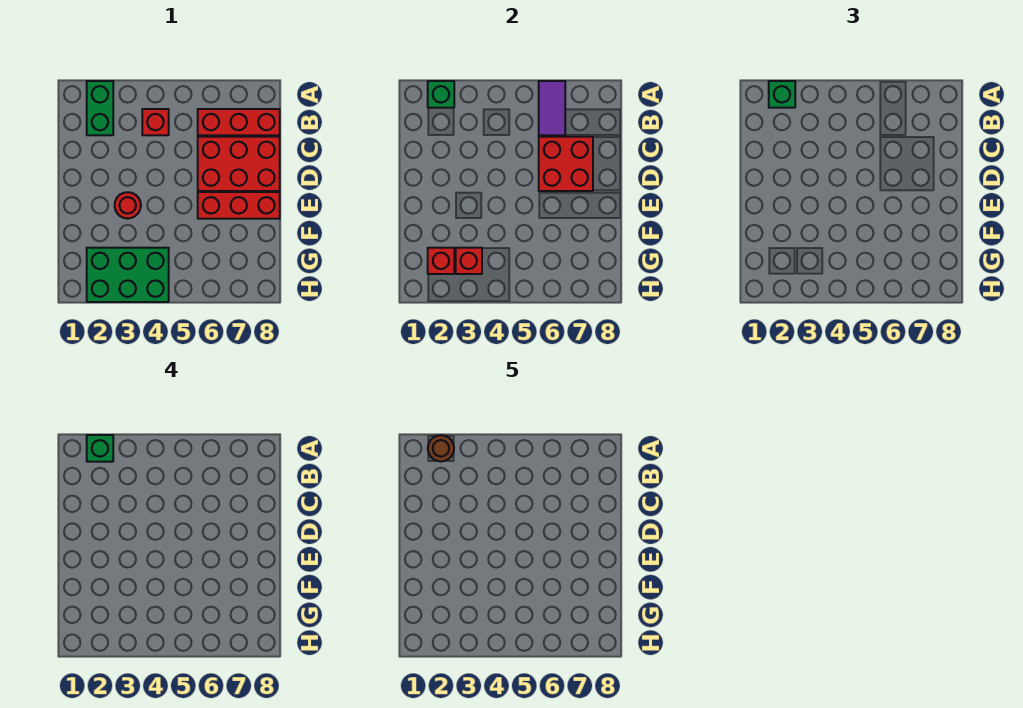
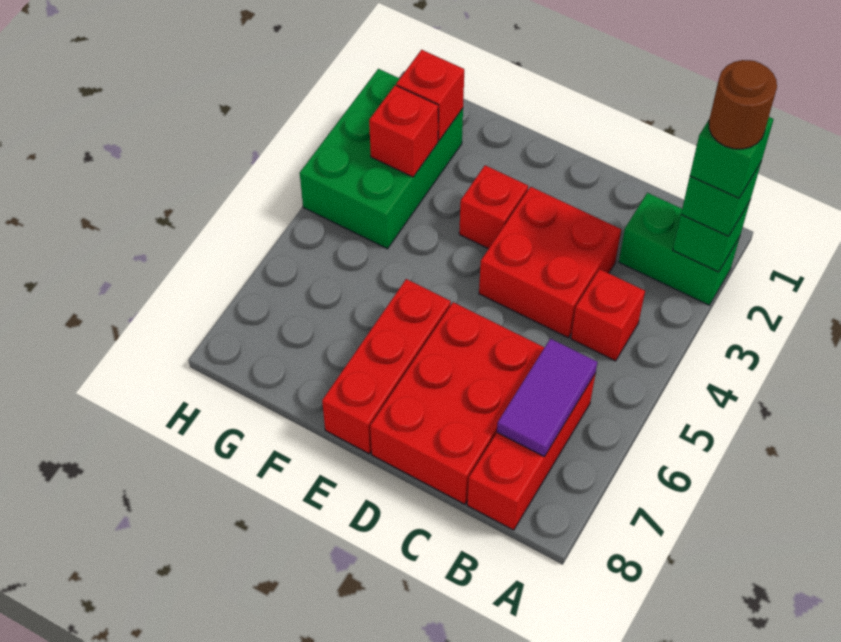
purple tile A6:B6 level 2 -> purple tile B6:B7 level 2
red brick C6:D7 level 2 -> red brick C3:D4 level 1
red round brick E3 level 1 -> red brick E3 level 1

